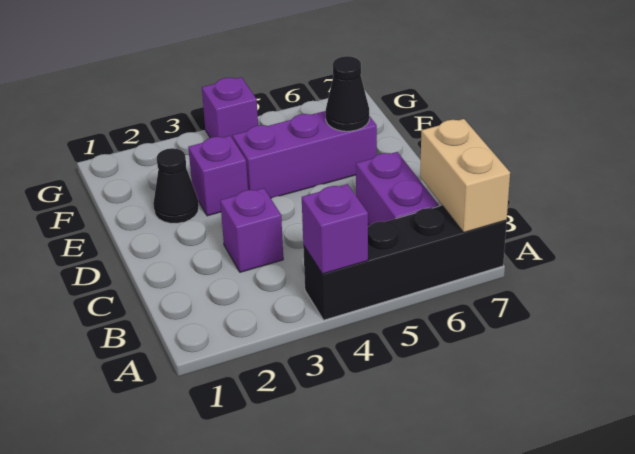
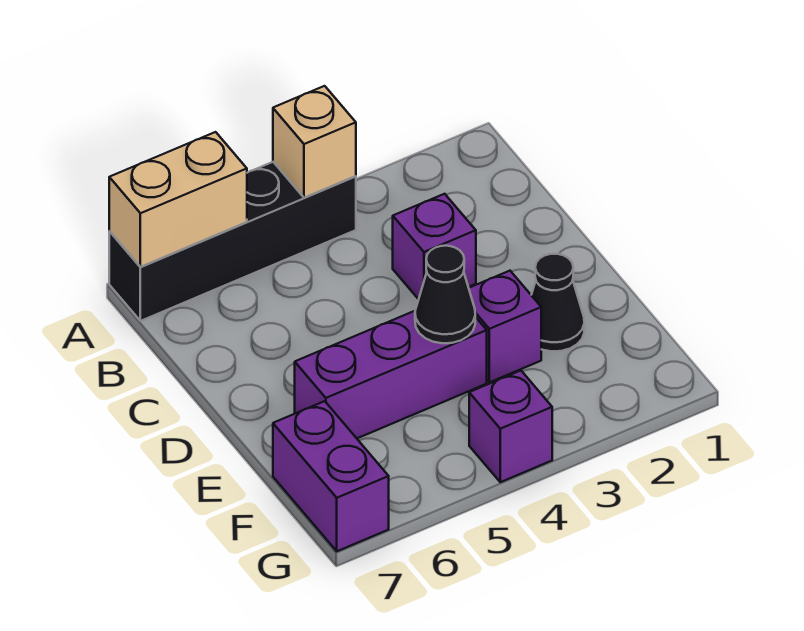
purple brick A4 level 2 -> tan brick A4 level 2
tan brick A7:B7 level 2 -> tan brick A6:A7 level 2
purple brick B6:C6 level 1 -> purple brick F7:G7 level 1
black cone E6 level 2 -> black cone E4 level 2

